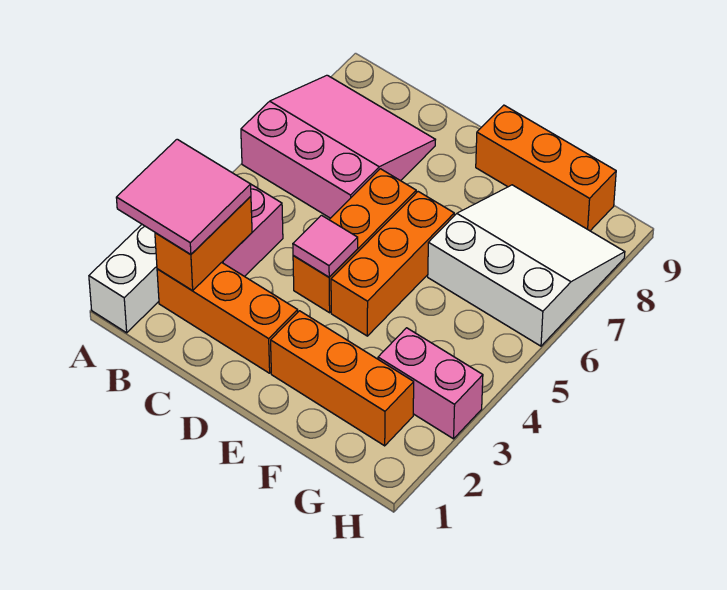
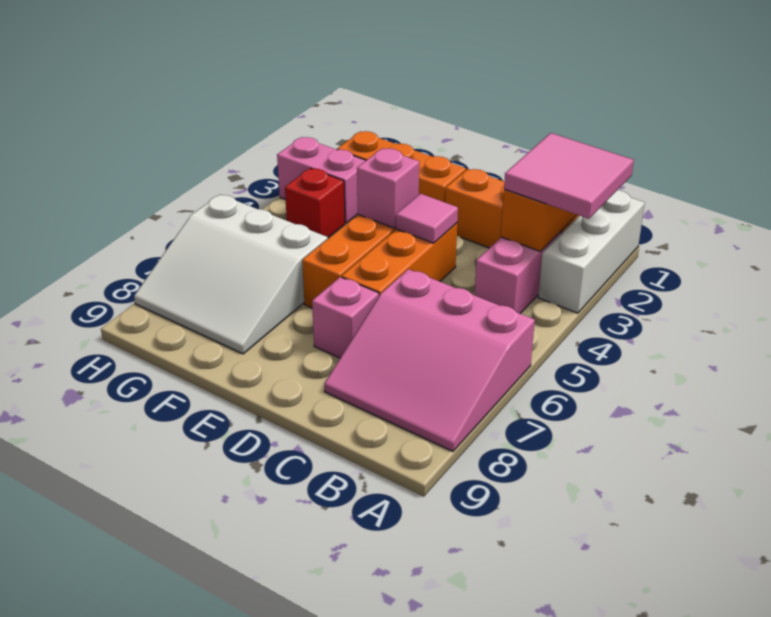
none -> pink brick D7 level 1
none -> pink brick E4 level 2
orange brick E9:G9 level 1 -> none
none -> red brick G4 level 1

